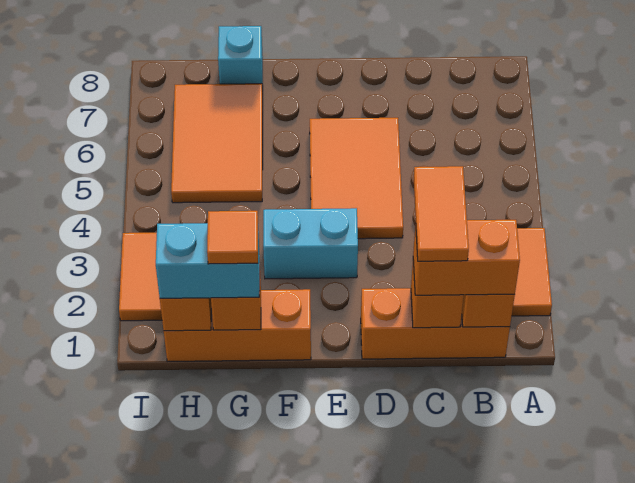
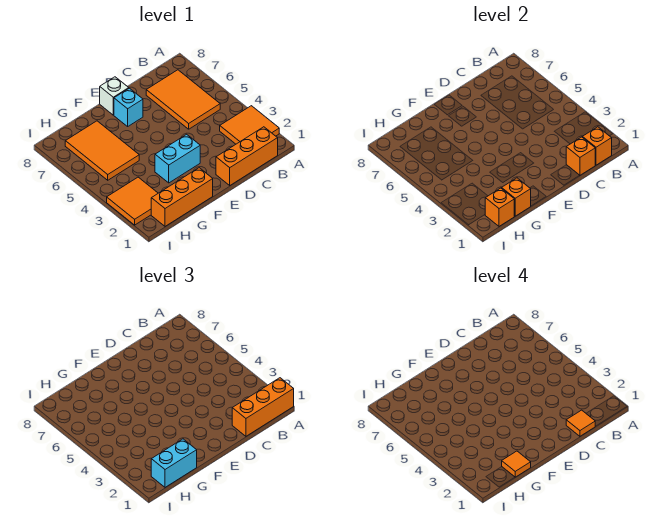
orange brick B1:C1 level 3 -> orange brick A1:C1 level 3
orange tile C1:C2 level 4 -> orange tile C1 level 4
orange tile D4:E6 level 1 -> orange tile B5:C7 level 1
none -> white brick E8 level 1
cyan brick G8 level 1 -> cyan brick E7 level 1

